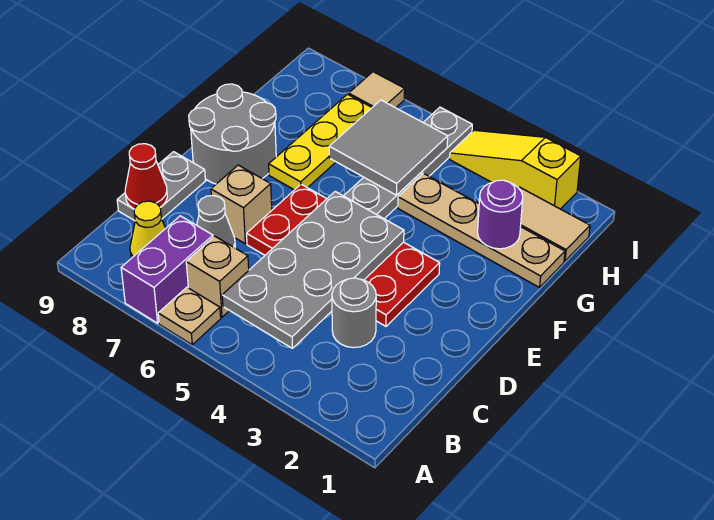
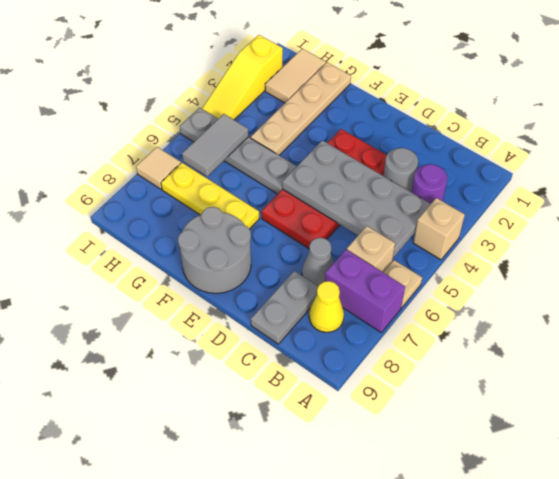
grey plate C9:D9 level 1 -> grey plate C8:C9 level 1
red cone C9 level 2 -> none
tan brick D7 level 1 -> tan brick A4 level 1
purple round brick G2 level 2 -> purple round brick B3 level 1
grey tile G5:H6 level 2 -> grey tile H5:H6 level 2

